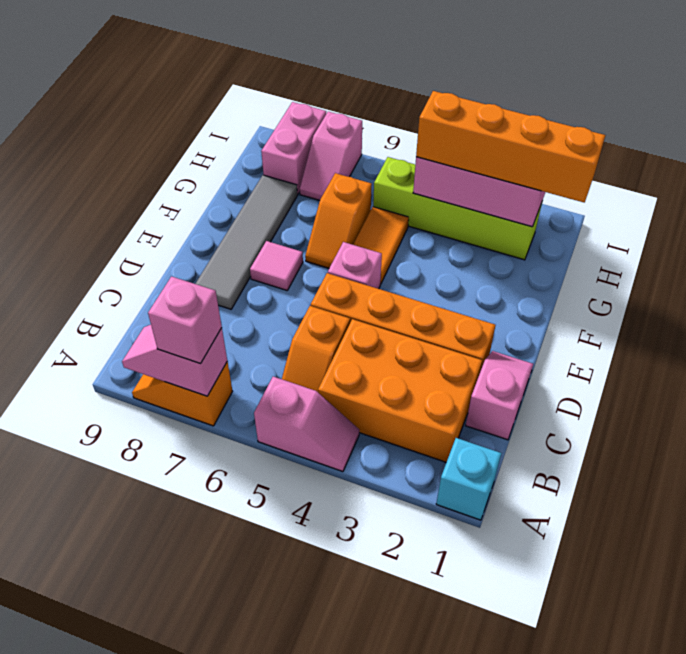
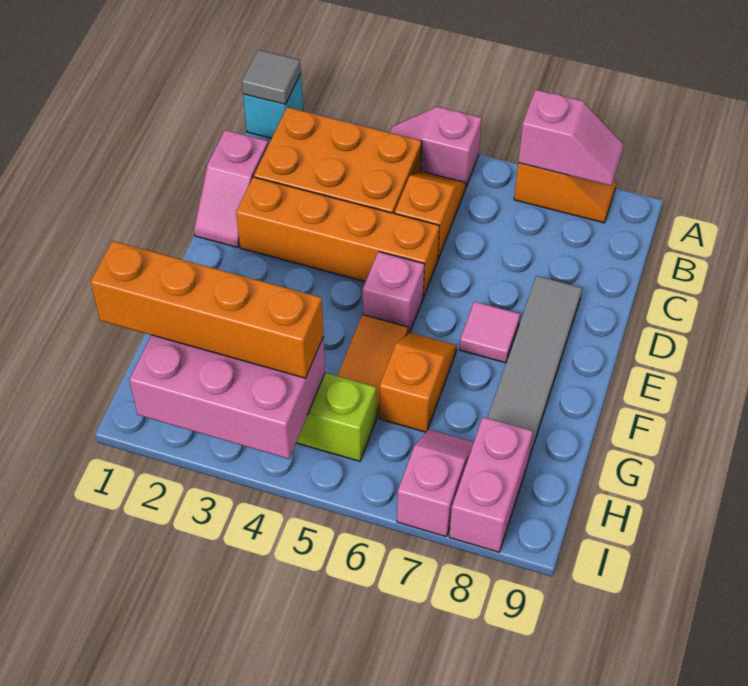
none -> grey tile A1 level 2
pink brick A7 level 3 -> none

